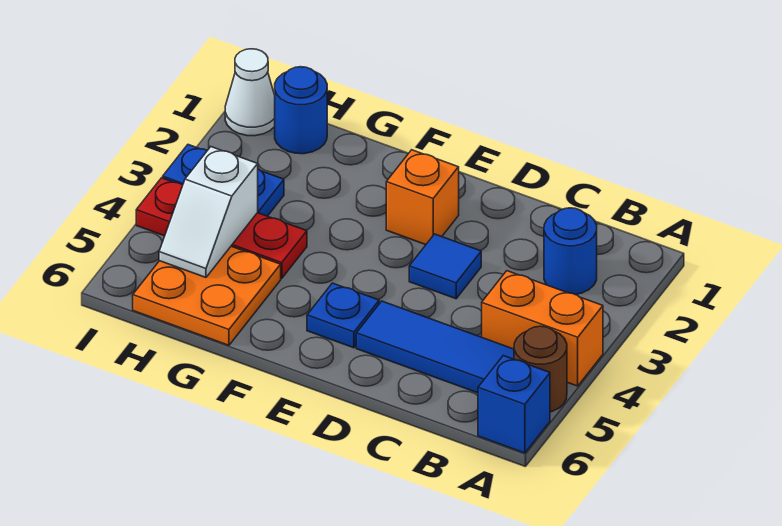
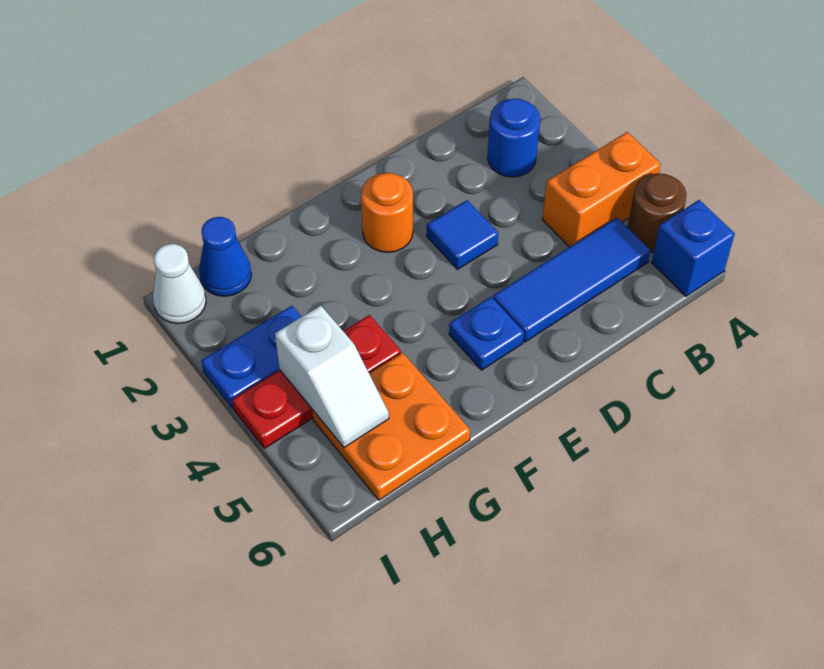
orange brick E2 level 1 -> orange round brick E2 level 1
blue round brick H1 level 1 -> blue cone H1 level 1

